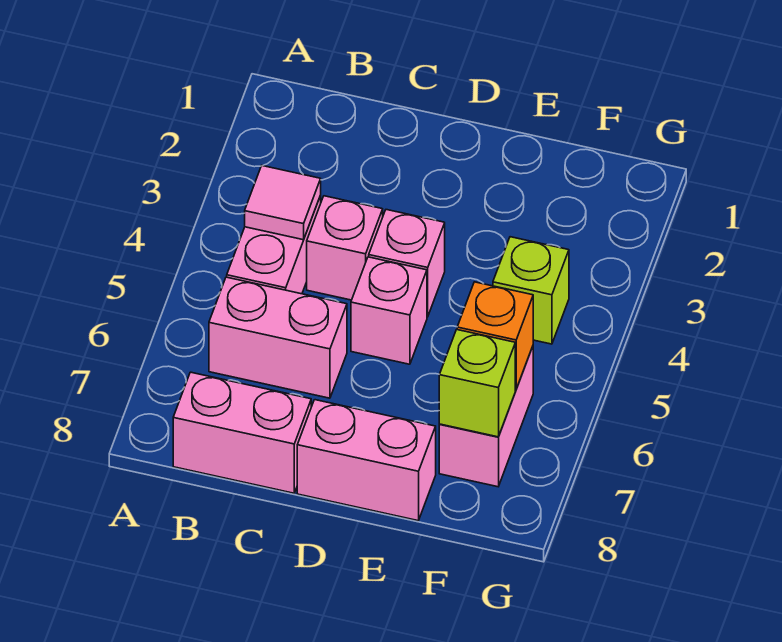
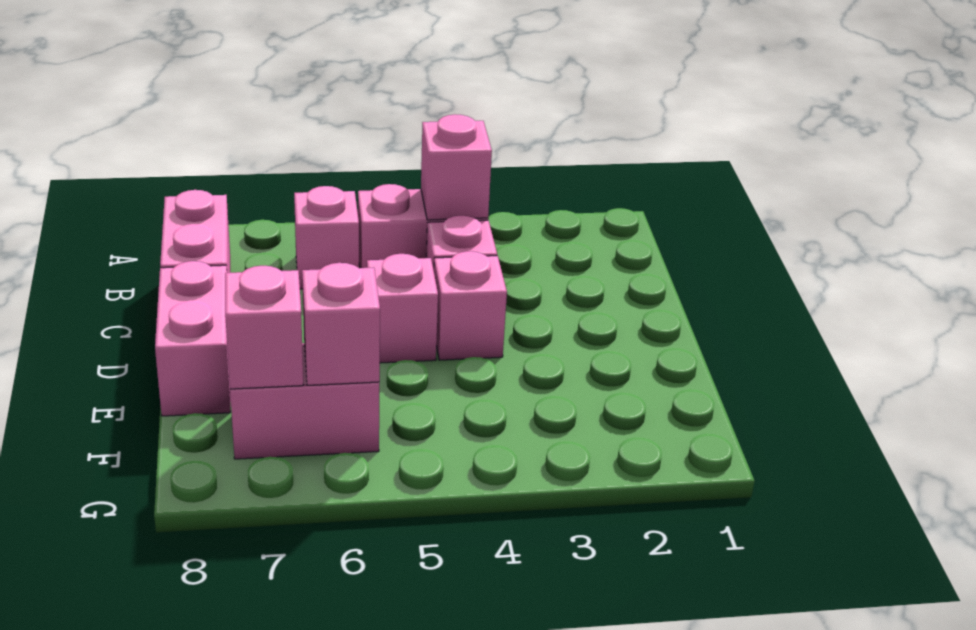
pink tile B4 level 2 -> pink brick B4 level 2
pink brick B6:C6 level 1 -> pink brick B6 level 1
lime brick F4 level 1 -> none
orange brick F6 level 2 -> pink brick F6 level 2
lime brick F7 level 2 -> pink brick F7 level 2

